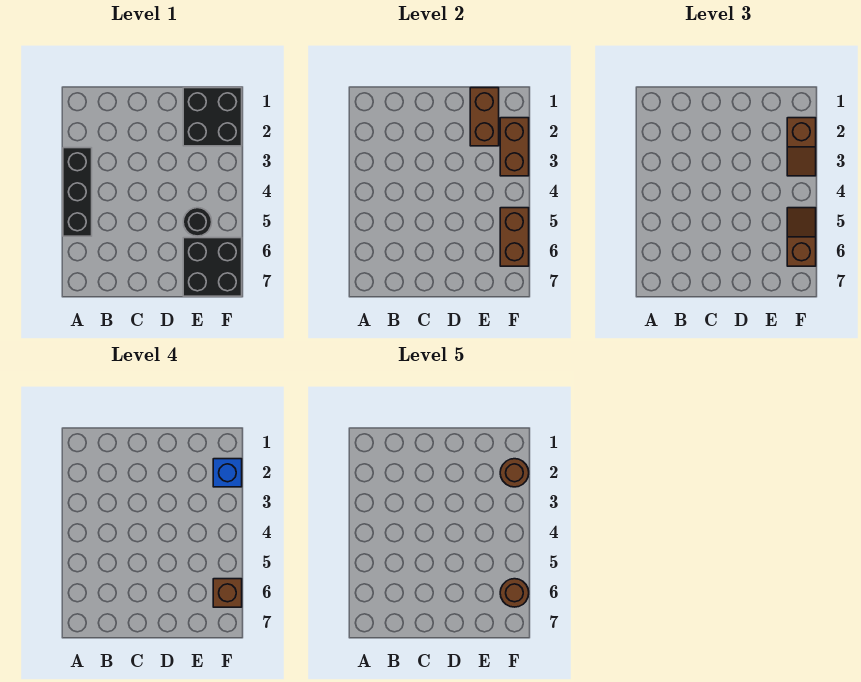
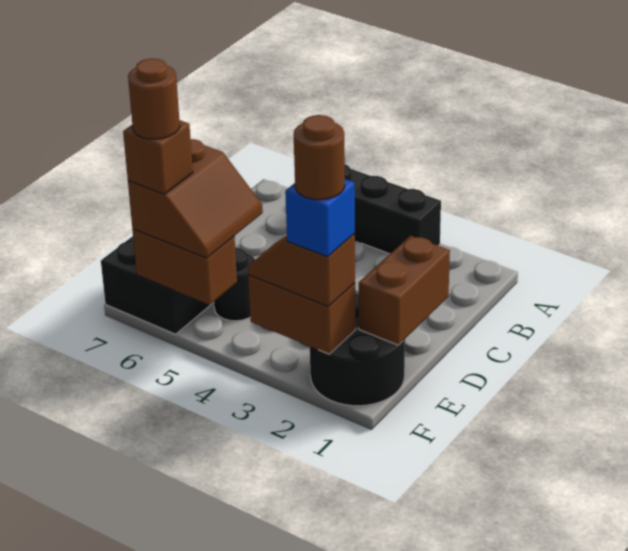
black brick E1:F2 level 1 -> black round brick E1:F2 level 1
brown brick E1:E2 level 2 -> brown brick D1:E1 level 2
brown slope F5:F6 level 3 top 6 -> brown slope E5:F6 level 3 top 6

